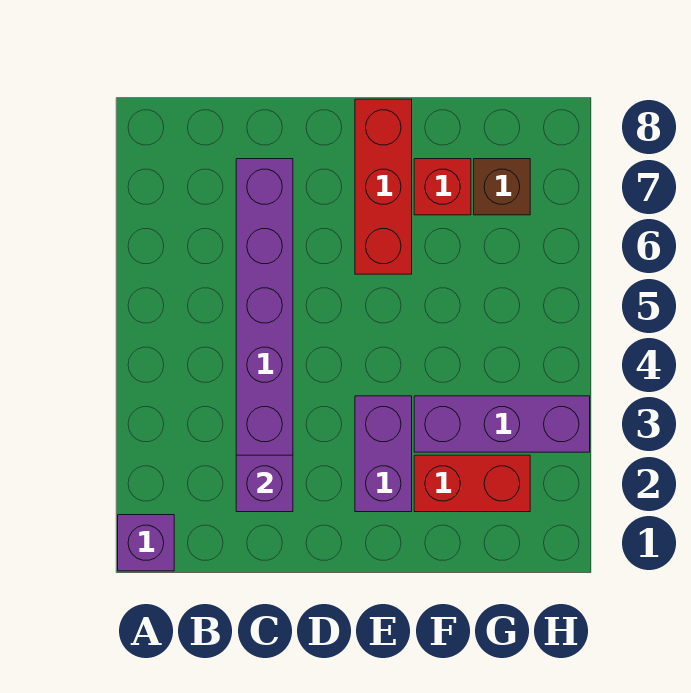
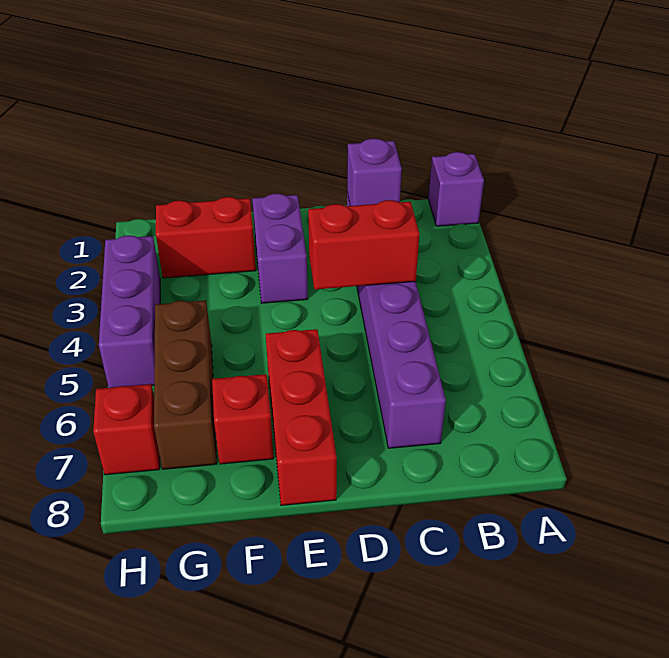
none -> red brick C4:D4 level 2
purple brick F3:H3 level 1 -> purple brick H3:H5 level 1
brown brick G7 level 1 -> brown brick G5:G7 level 1
none -> red brick H7 level 1

